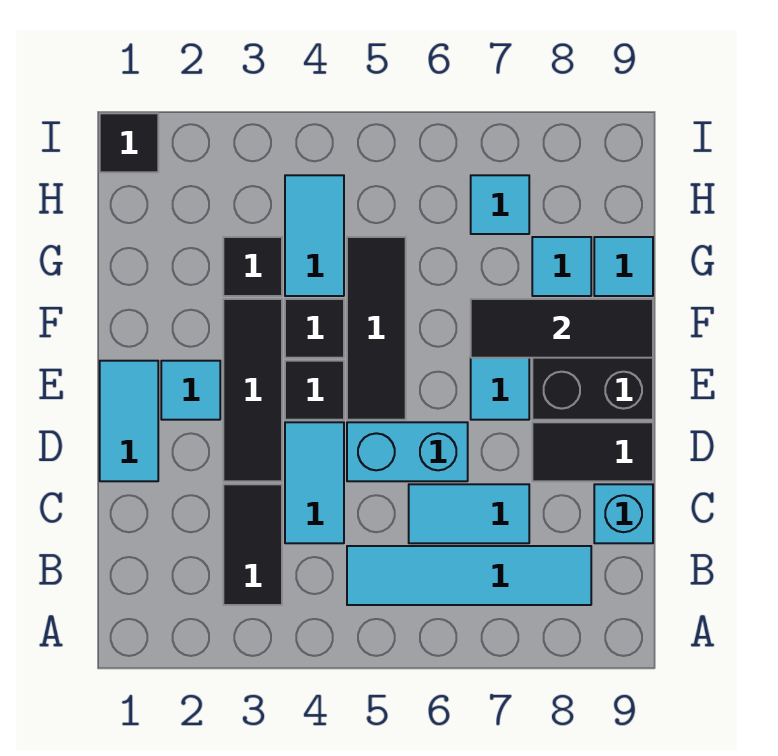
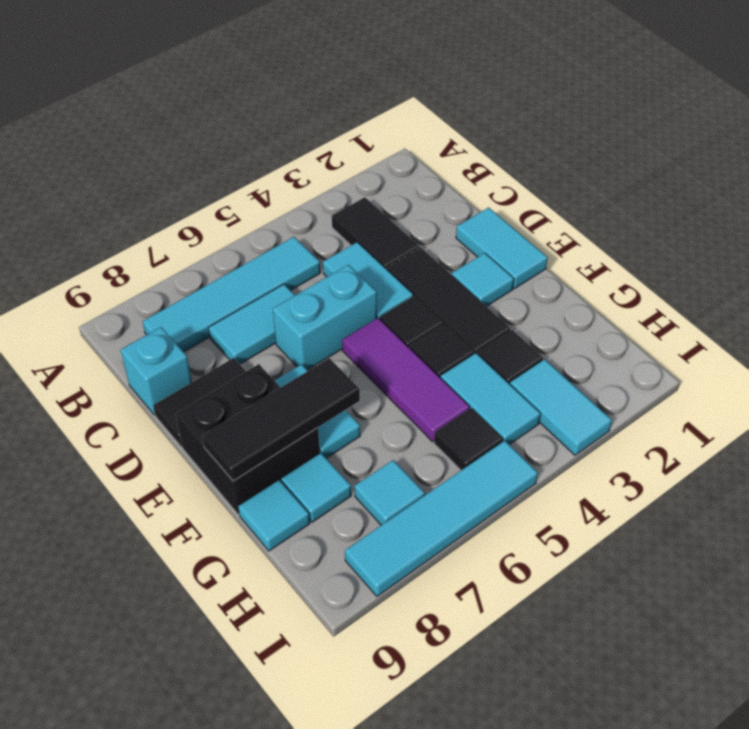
black tile E5:G5 level 1 -> purple tile E5:G5 level 1
none -> cyan tile H3:I3 level 1
black tile I1 level 1 -> black tile H5 level 1
none -> cyan tile I5:I8 level 1

